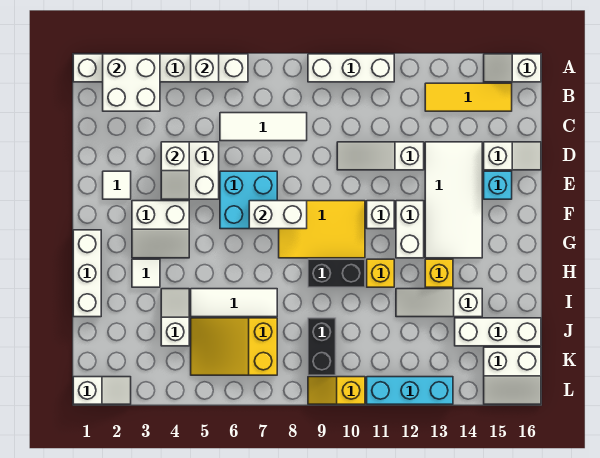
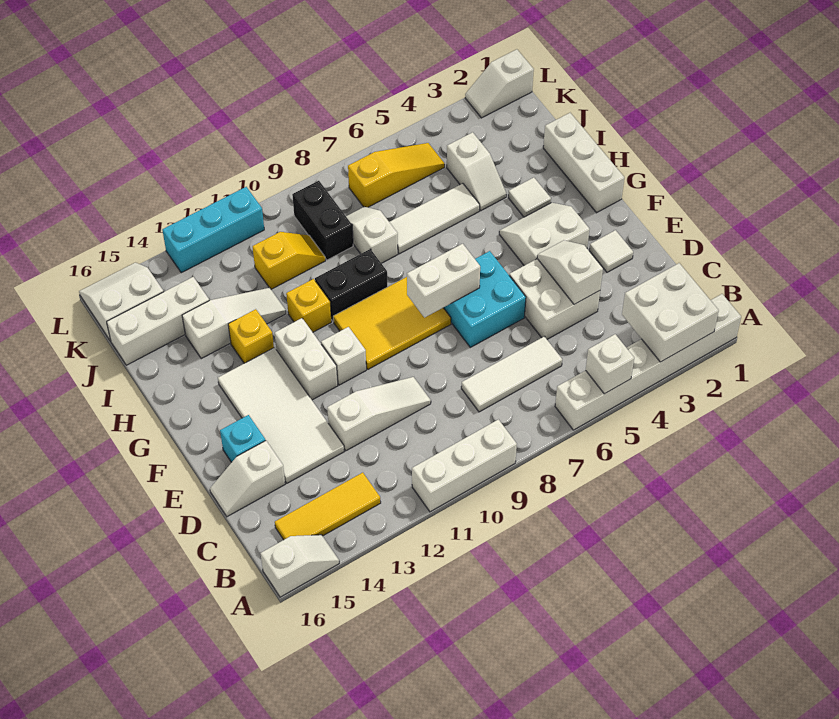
none -> white slope I8:J8 level 1 top I
yellow slope J5:K7 level 1 top 7 -> yellow slope K5:K7 level 1 top 7
yellow slope L9:L10 level 1 top 10 -> yellow slope J10:J11 level 1 top 11

